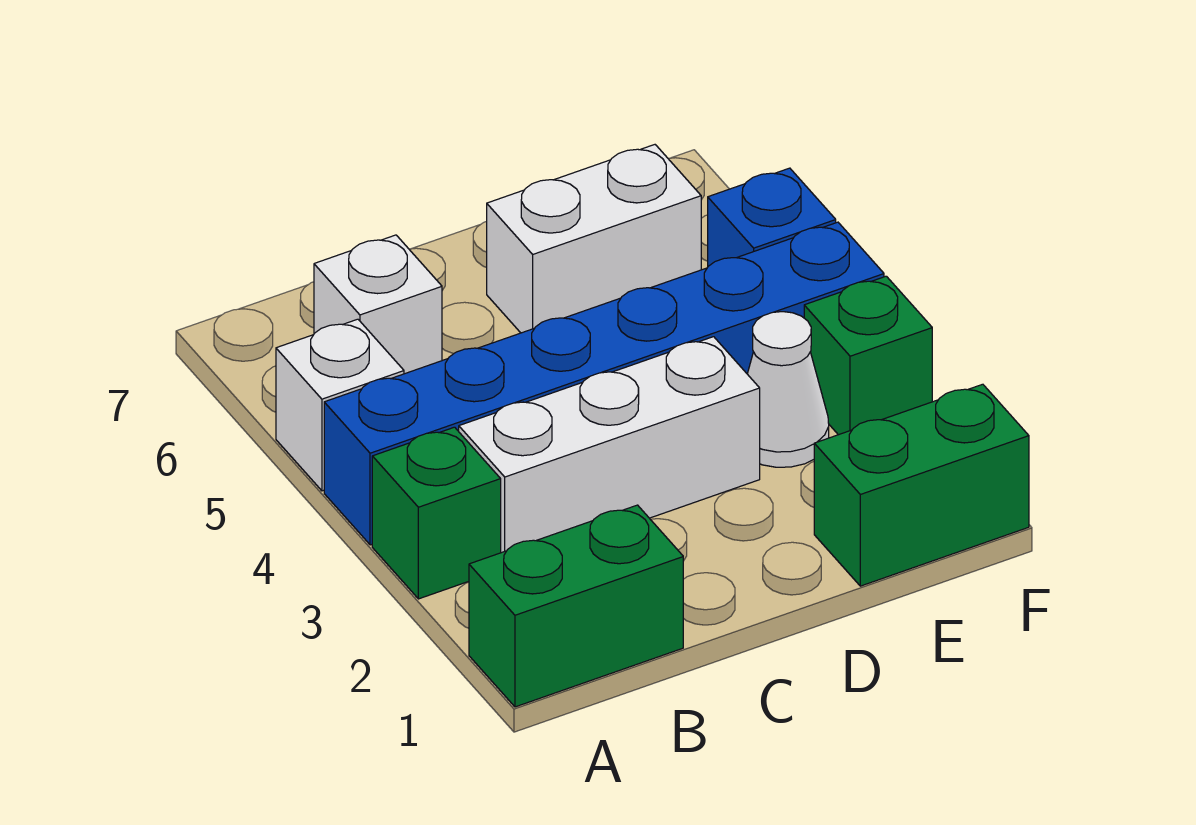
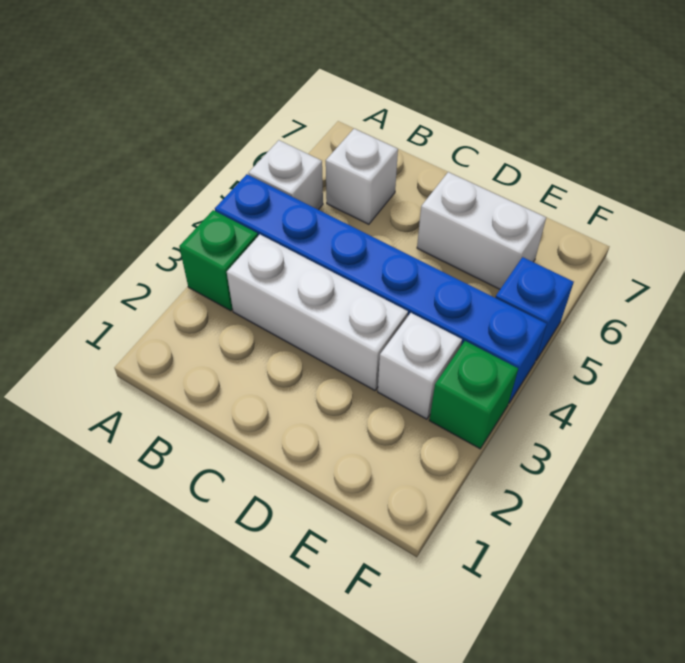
green brick A1:B1 level 1 -> none
green brick E1:F1 level 1 -> none
white cone E3 level 1 -> white brick E3 level 1

